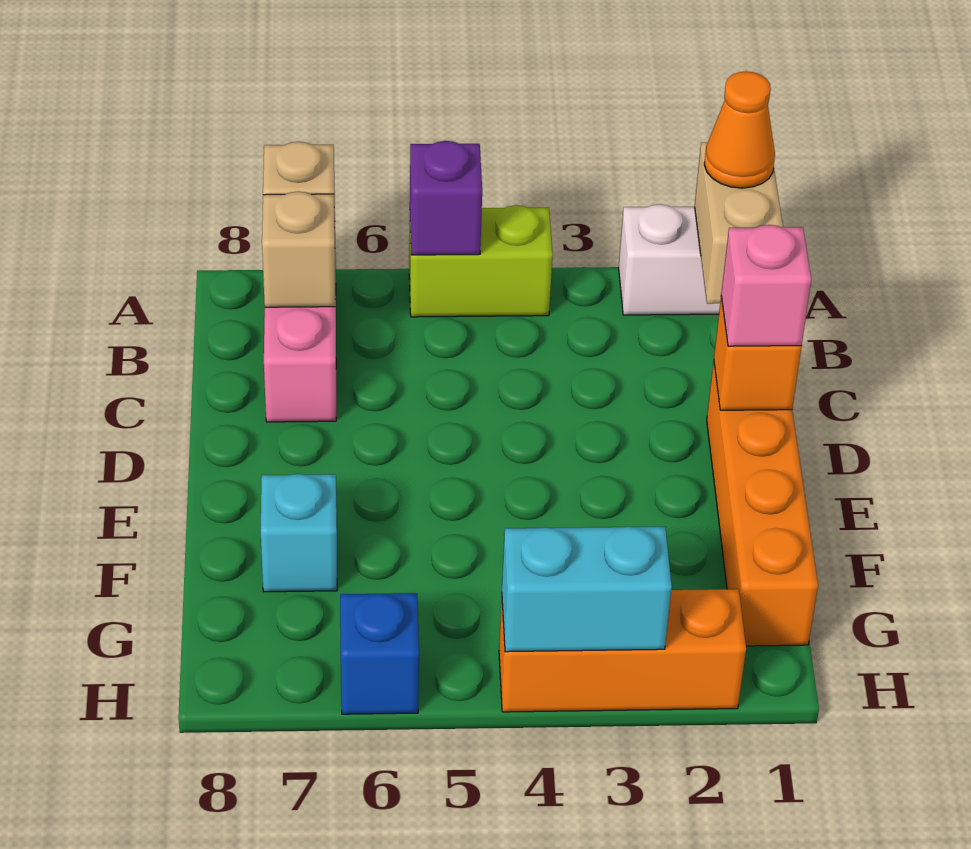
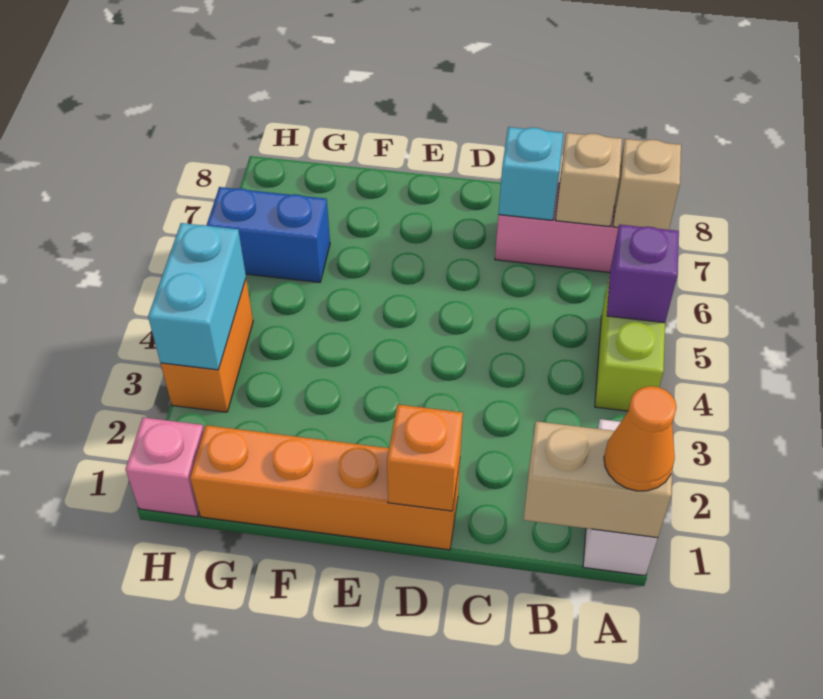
pink brick D1 level 3 -> pink brick H1 level 1
cyan brick F7 level 1 -> cyan brick C7 level 2
orange brick H2:H4 level 1 -> orange brick H3:H4 level 1
blue brick H6 level 1 -> blue brick G6:H6 level 1

